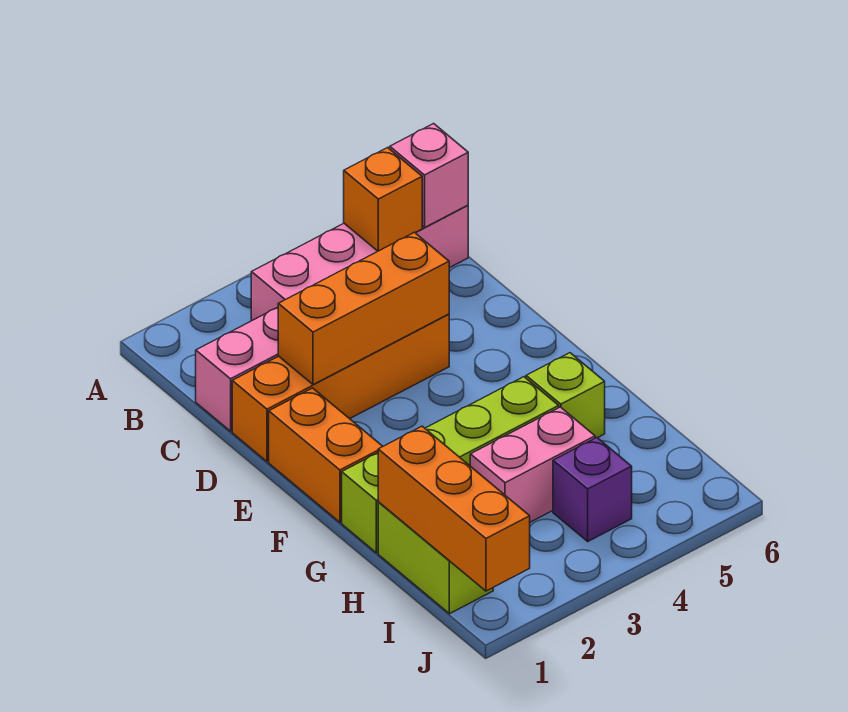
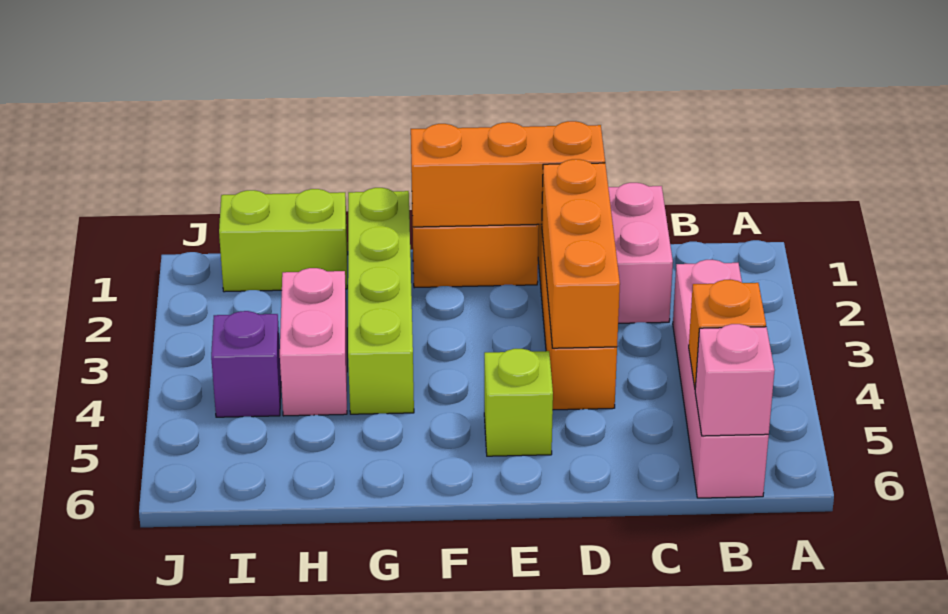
lime brick G5 level 1 -> lime brick E5 level 1
orange brick H1:J1 level 2 -> orange brick D1:F1 level 2

